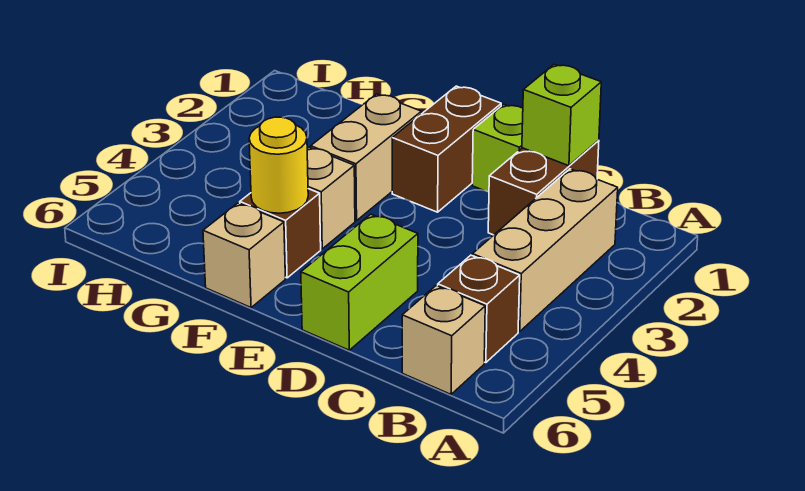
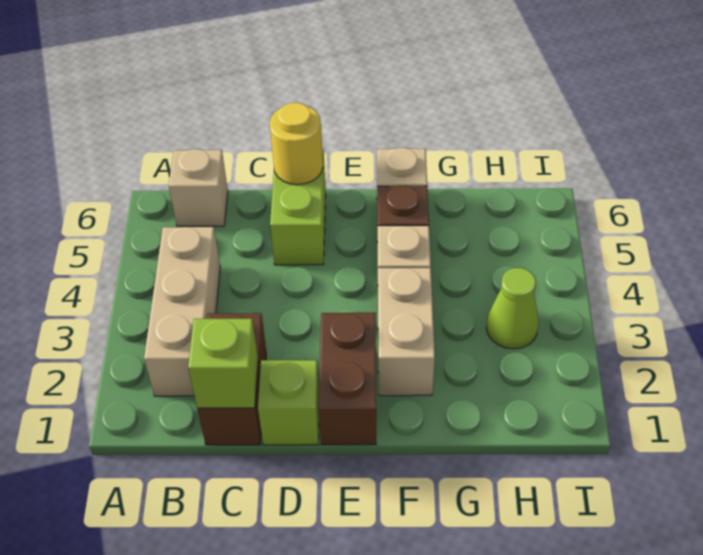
brown brick B5 level 1 -> none
yellow round brick F5 level 2 -> yellow round brick D6 level 2
none -> lime cone H3 level 1

